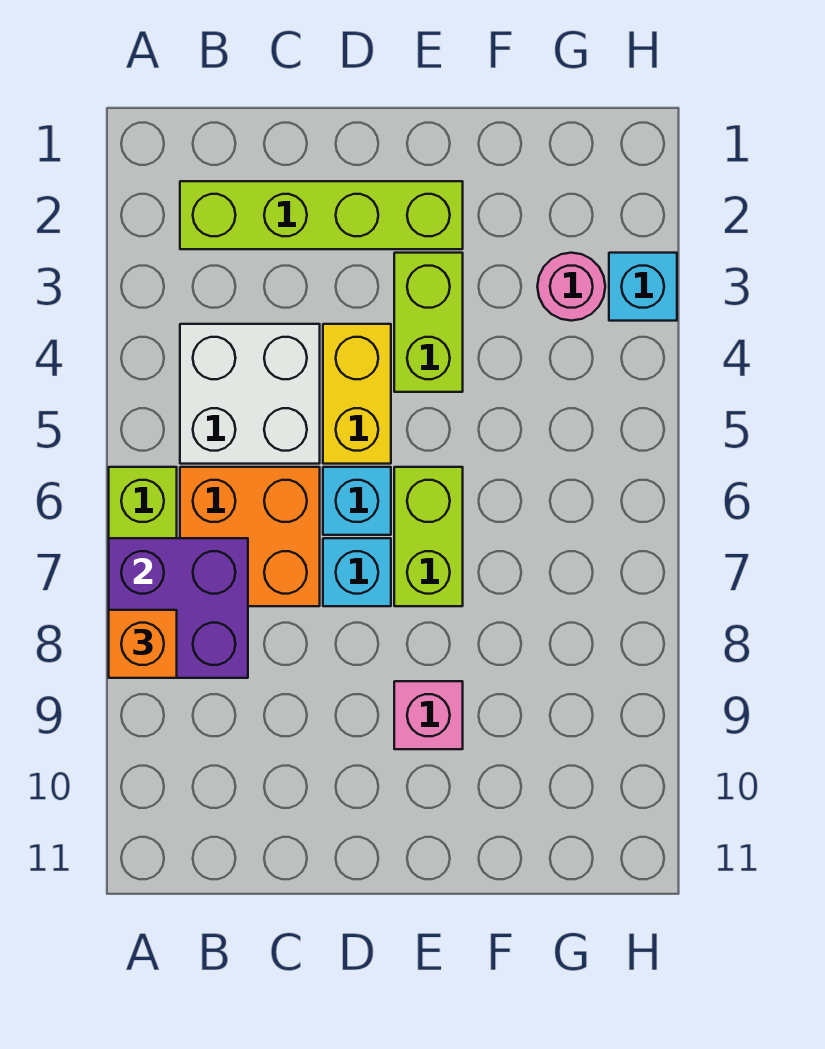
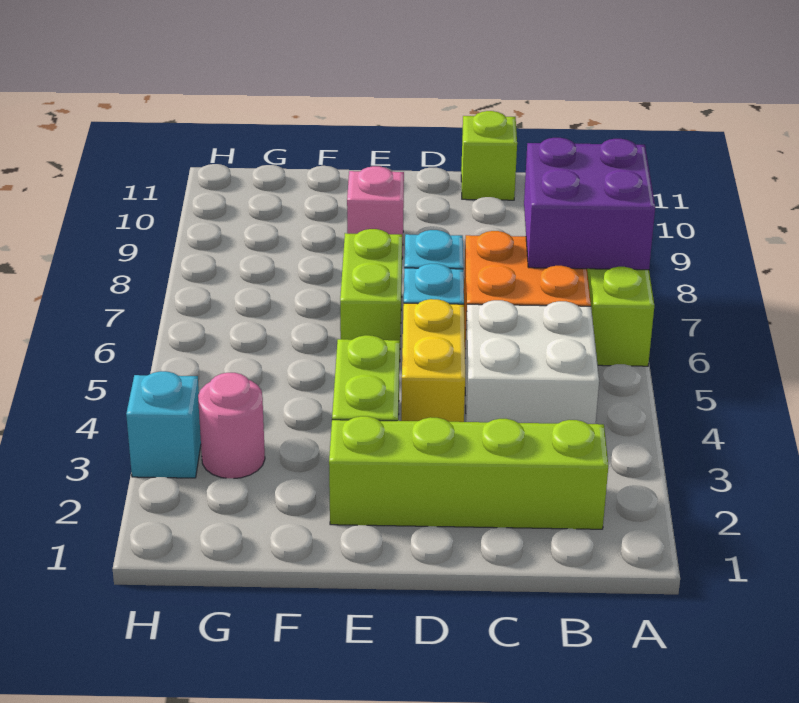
orange brick A8 level 3 -> none
none -> lime brick C11 level 1

